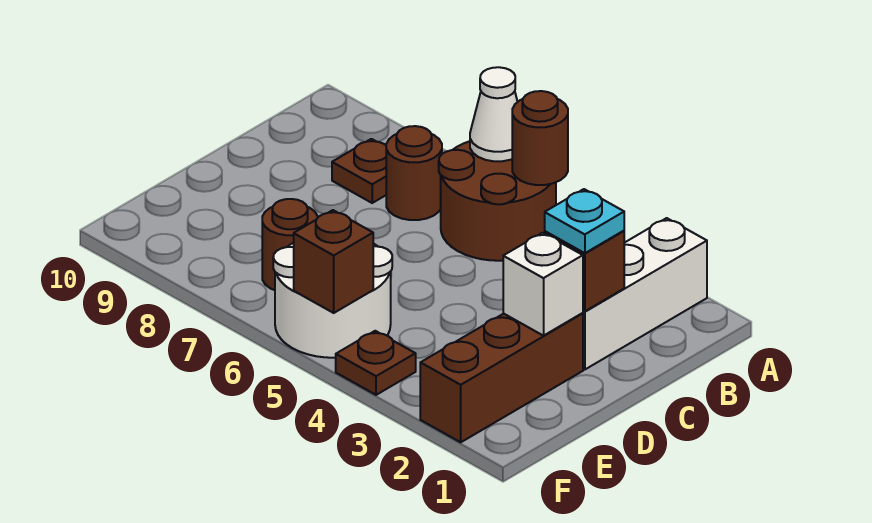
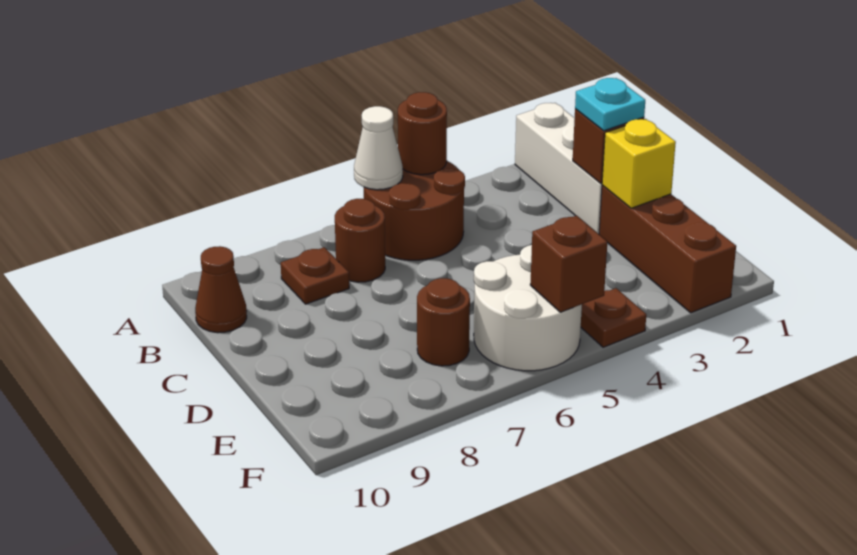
none -> brown cone B10 level 1
white brick D2 level 2 -> yellow brick D2 level 2

